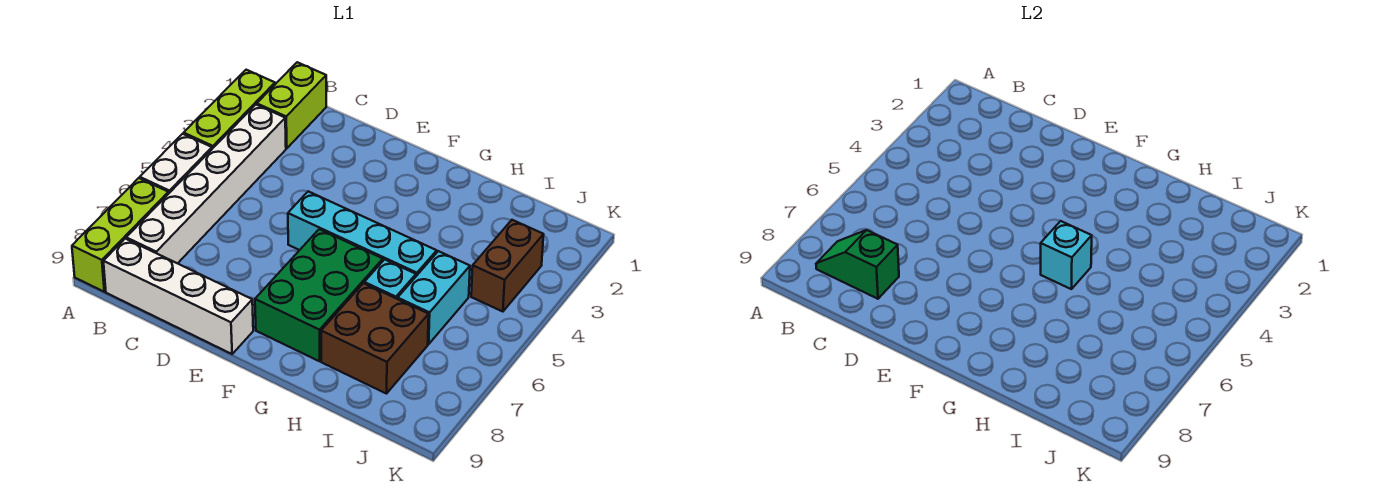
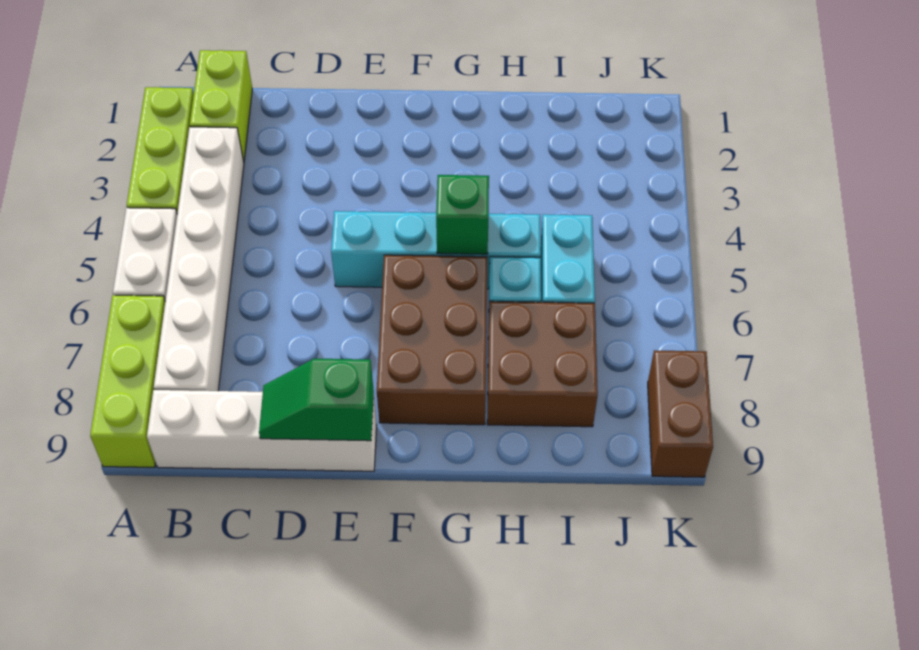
green slope B8:C8 level 2 top C -> green slope D9:E9 level 2 top E
green brick F6:G8 level 1 -> brown brick F6:G8 level 1
cyan brick G5 level 2 -> green brick G5 level 2
brown brick J3:J4 level 1 -> brown brick K8:K9 level 1

